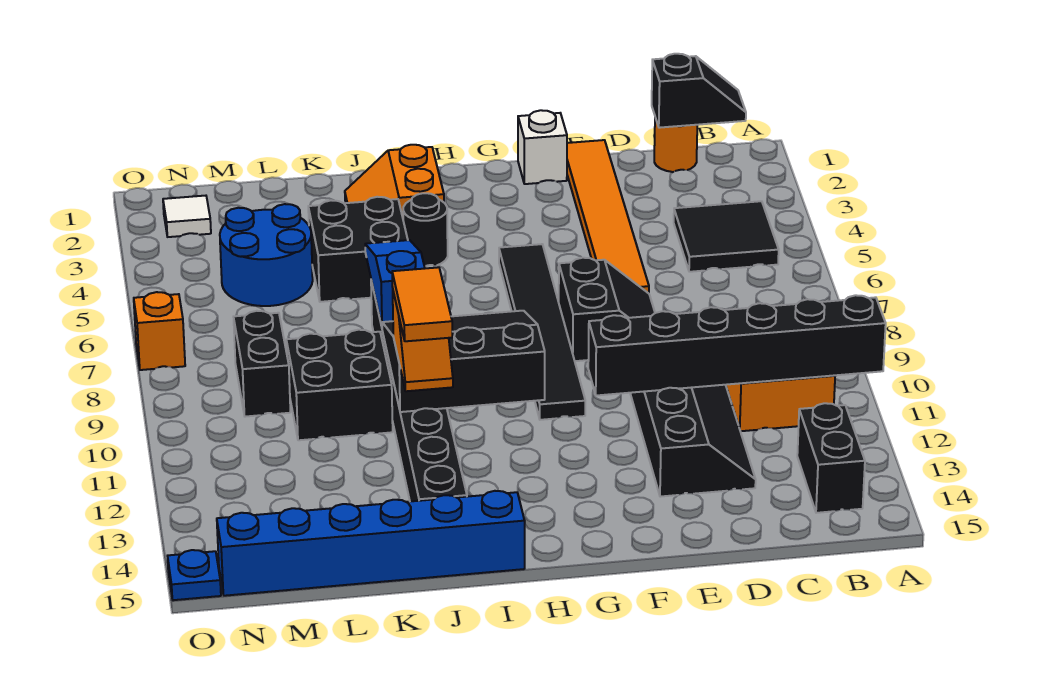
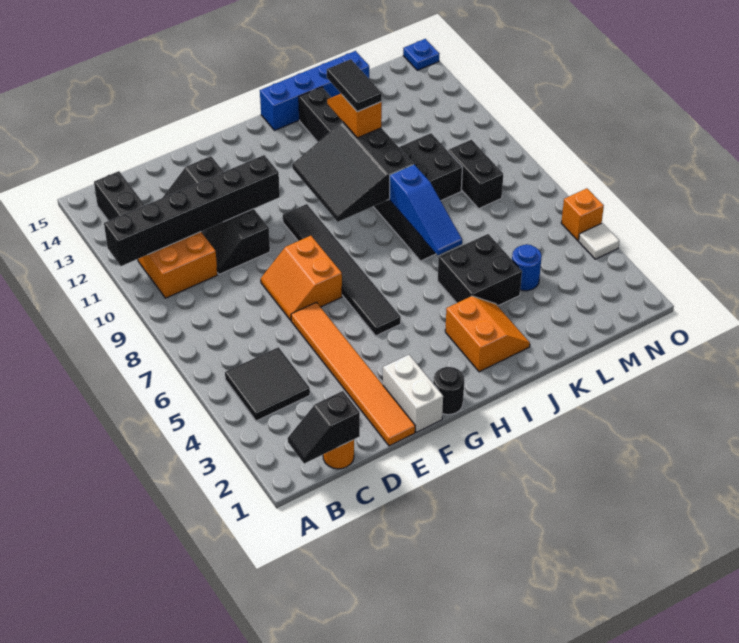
black slope E7:F8 level 1 top F -> orange slope E7:F8 level 1 top F
white brick F1 level 1 -> white brick F1:F2 level 1
black slope H9:J11 level 2 top 11 -> black slope H9:J11 level 2 top J
black round brick I4 level 1 -> black round brick G1 level 1
blue brick I15:N15 level 1 -> blue brick I15:L15 level 1
orange tile J11:J12 level 4 -> black tile J11:J12 level 4
blue round brick L4:M5 level 1 -> blue round brick L4 level 1
white tile N2 level 1 -> white tile O4 level 1
orange brick O7 level 1 -> orange brick O5 level 1

